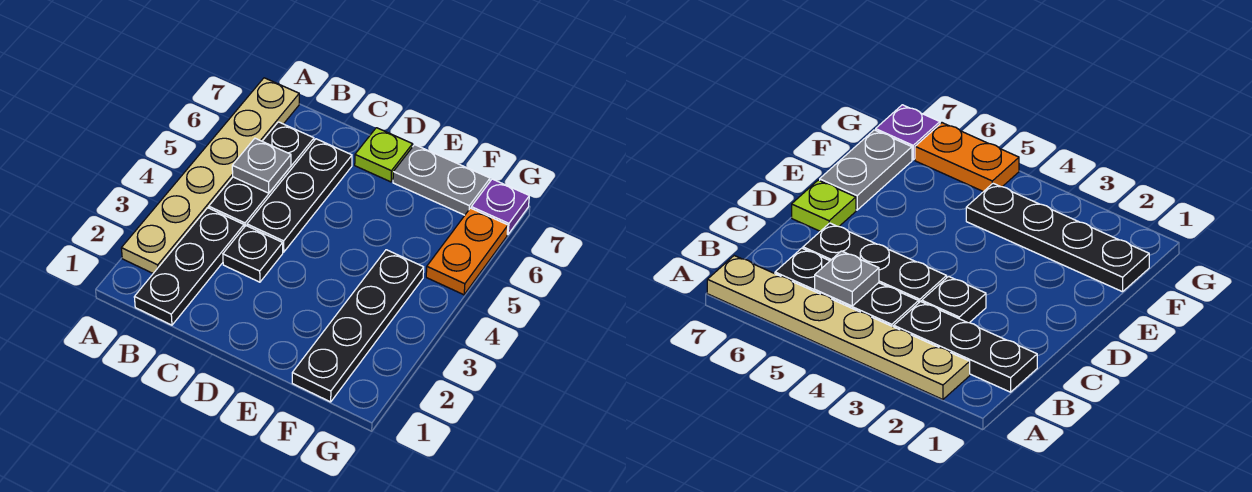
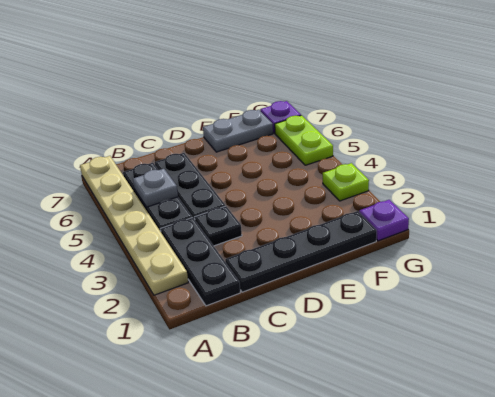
lime plate D7 level 1 -> lime plate G3 level 1
black plate F1:F4 level 1 -> black plate C1:F1 level 1
none -> purple plate G1 level 1
orange plate G5:G6 level 1 -> lime plate G5:G6 level 1

